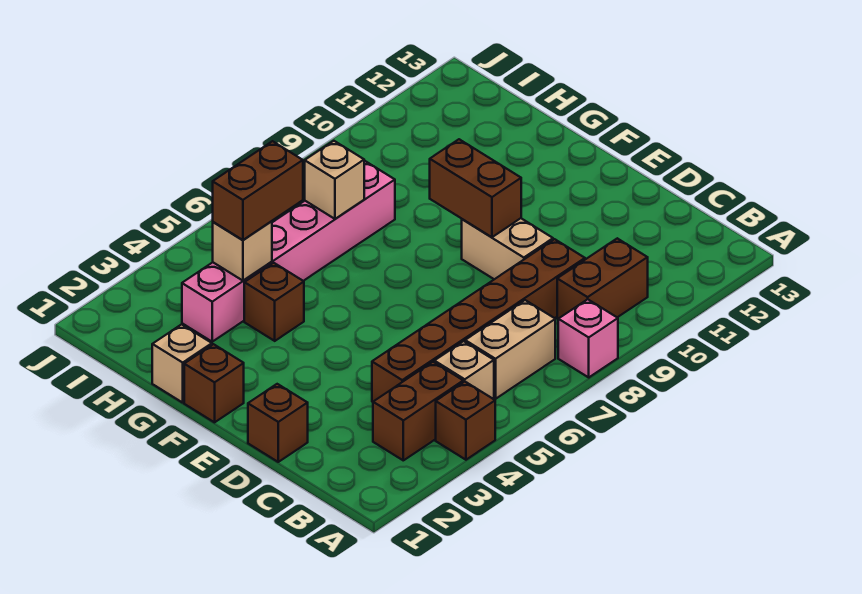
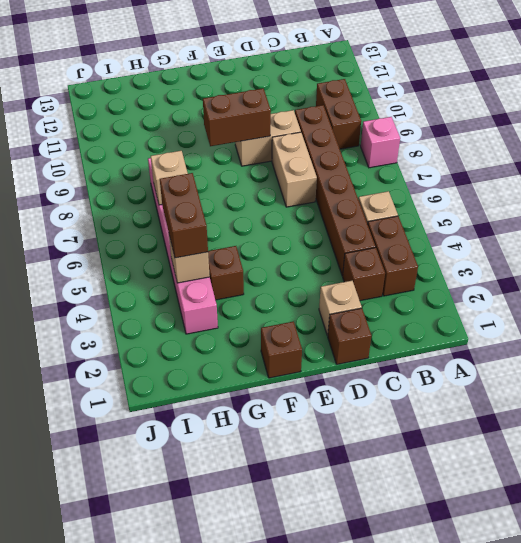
brown brick A4 level 1 -> brown brick C3 level 1
tan brick B6:B7 level 1 -> tan brick D7:D8 level 1
tan brick G1 level 1 -> tan brick D2 level 1

